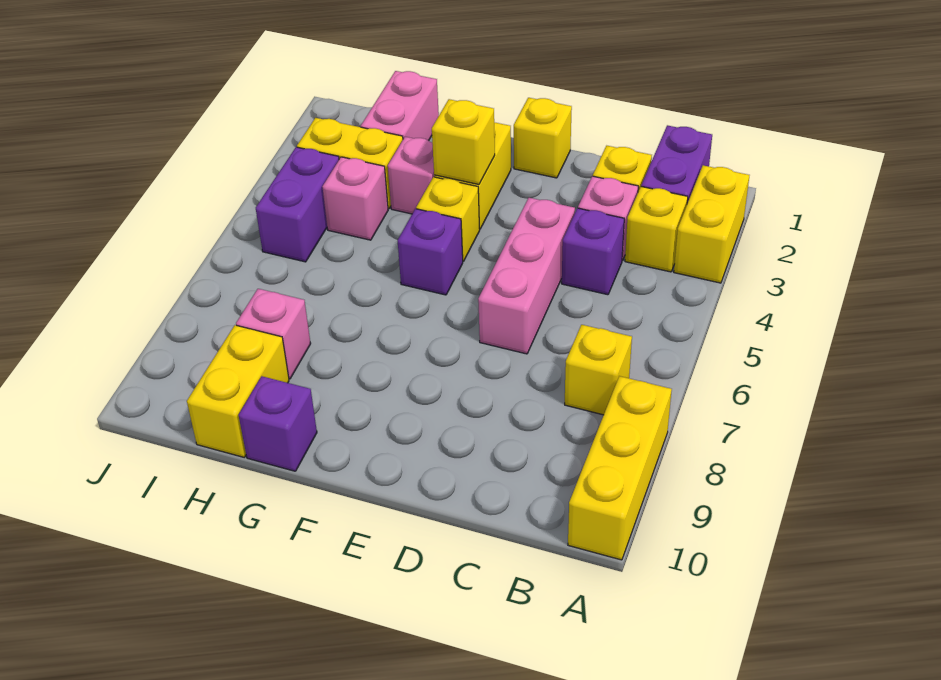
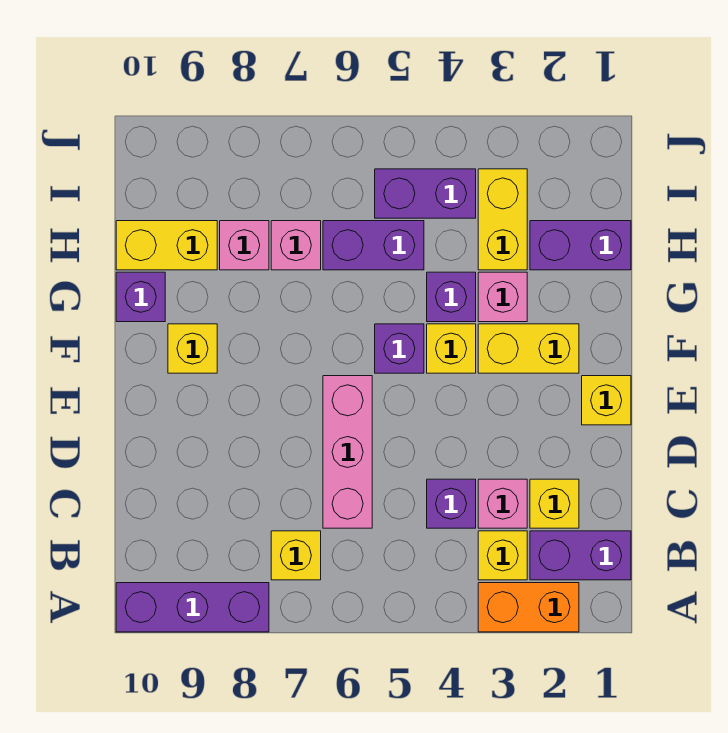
yellow brick A2:A3 level 1 -> orange brick A2:A3 level 1
yellow brick A8:A10 level 1 -> purple brick A8:A10 level 1
pink brick D4:D6 level 1 -> pink brick C6:E6 level 1
yellow brick F3 level 2 -> yellow brick F9 level 1
none -> purple brick G4 level 1
pink brick H1:H2 level 1 -> purple brick H1:H2 level 1
pink brick H4 level 1 -> pink brick H7 level 1
none -> purple brick H5:H6 level 1

